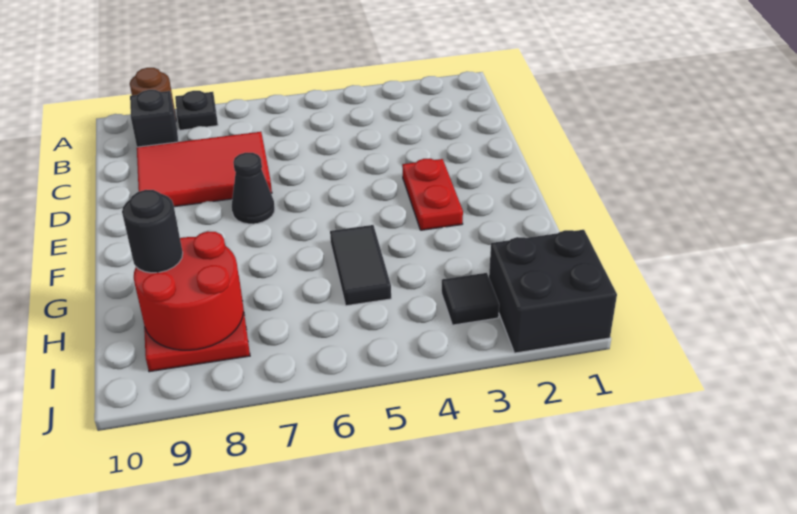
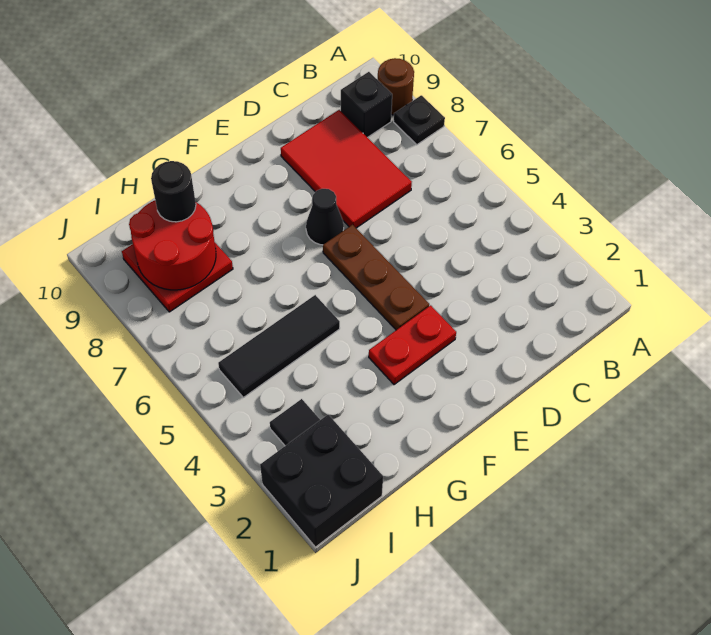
none -> brown plate E4:E6 level 1
black tile G5:H5 level 1 -> black tile G5:I5 level 1

